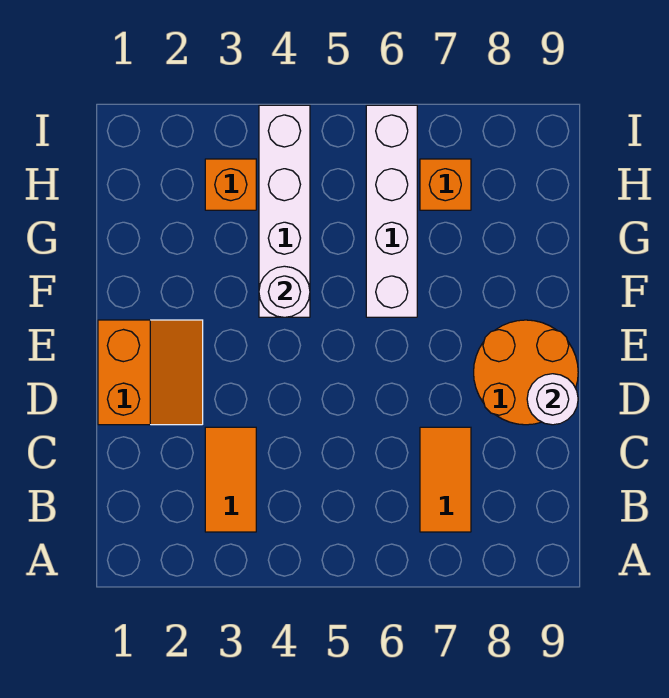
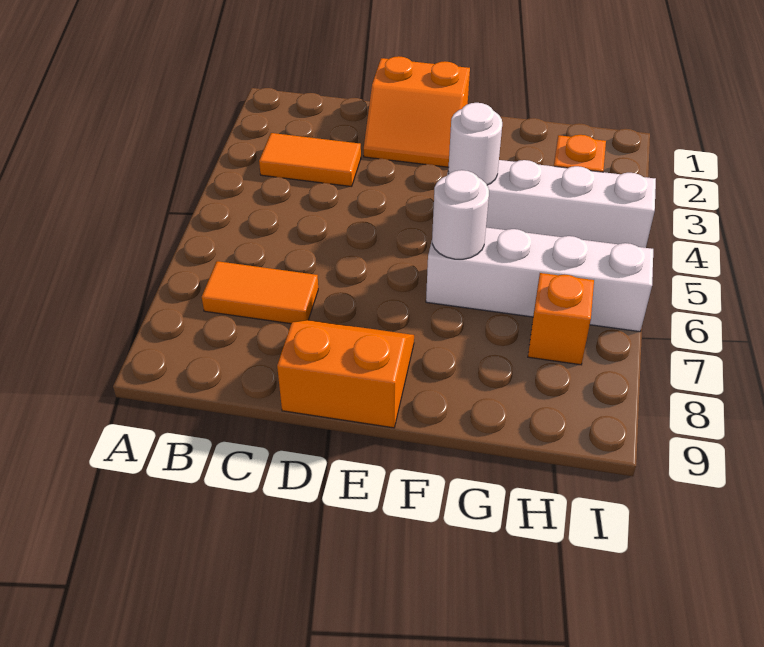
orange round brick D8:E9 level 1 -> orange slope D8:E9 level 1 top 9
white round brick D9 level 2 -> white round brick F6 level 2

